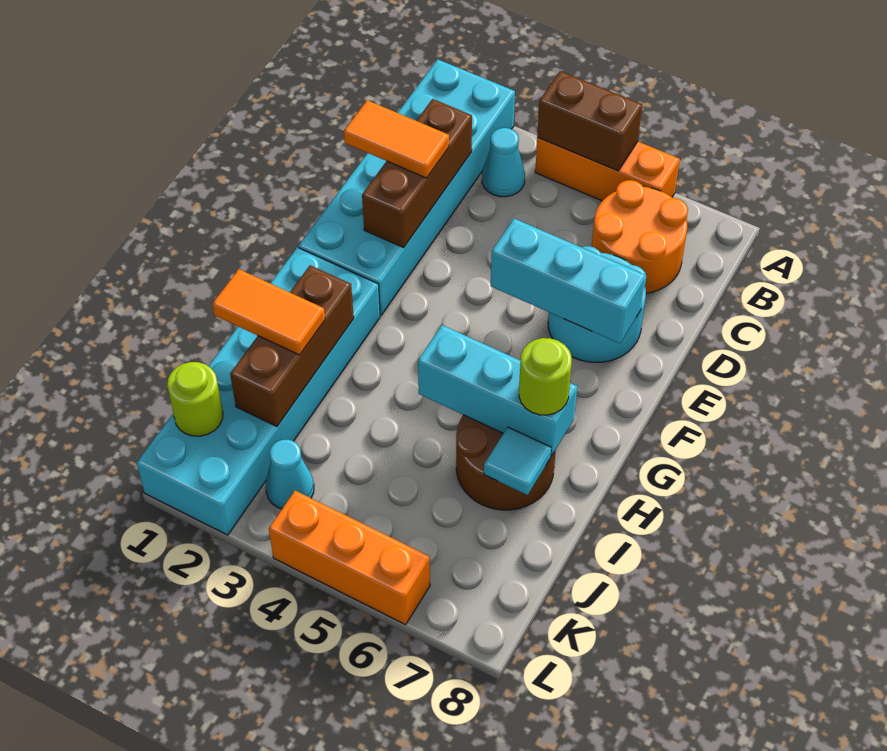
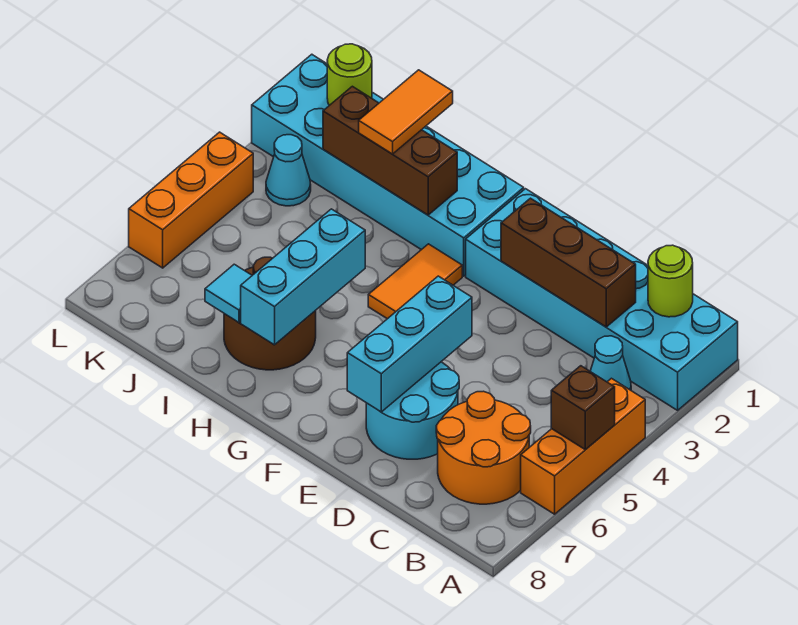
brown brick A4:A5 level 2 -> brown brick A5 level 2
orange tile D1:D2 level 3 -> orange tile G3:G4 level 1
lime round brick H7 level 3 -> lime round brick B1 level 2

